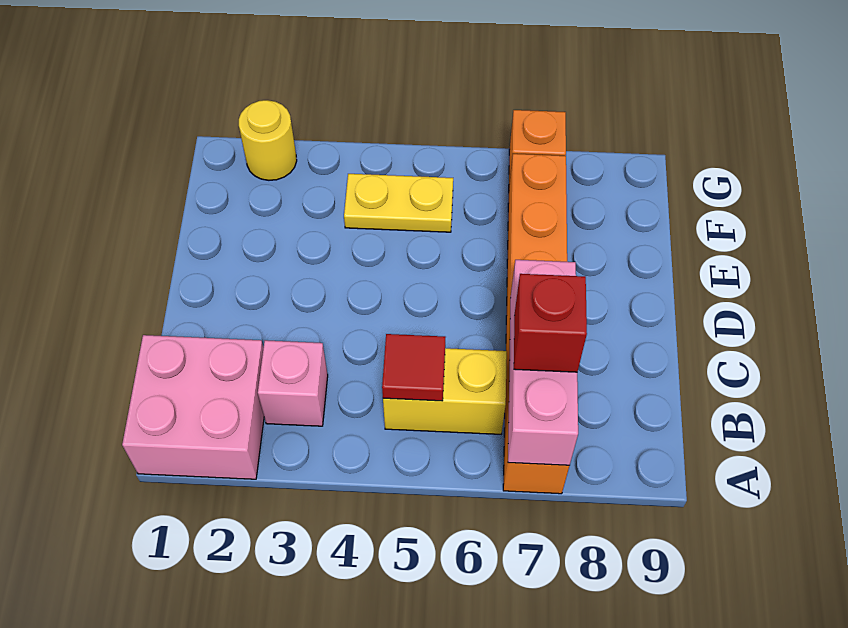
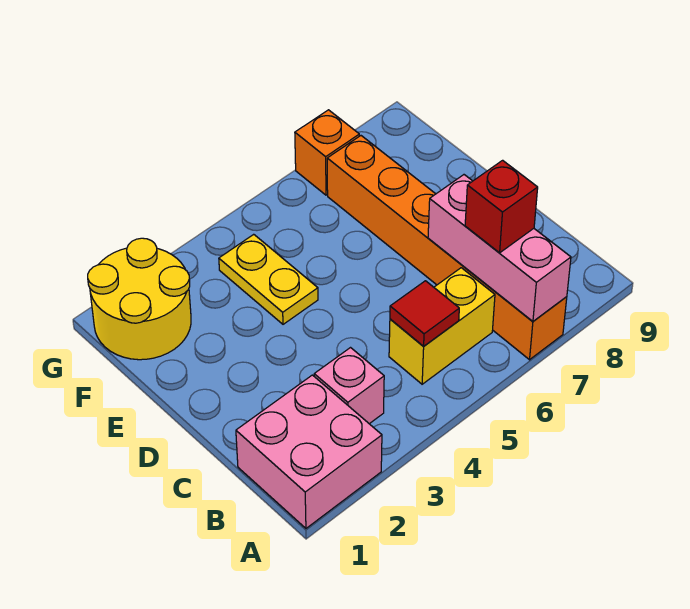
yellow plate F4:F5 level 1 -> yellow plate E4:F4 level 1
yellow round brick G2 level 1 -> yellow round brick F1:G2 level 1

